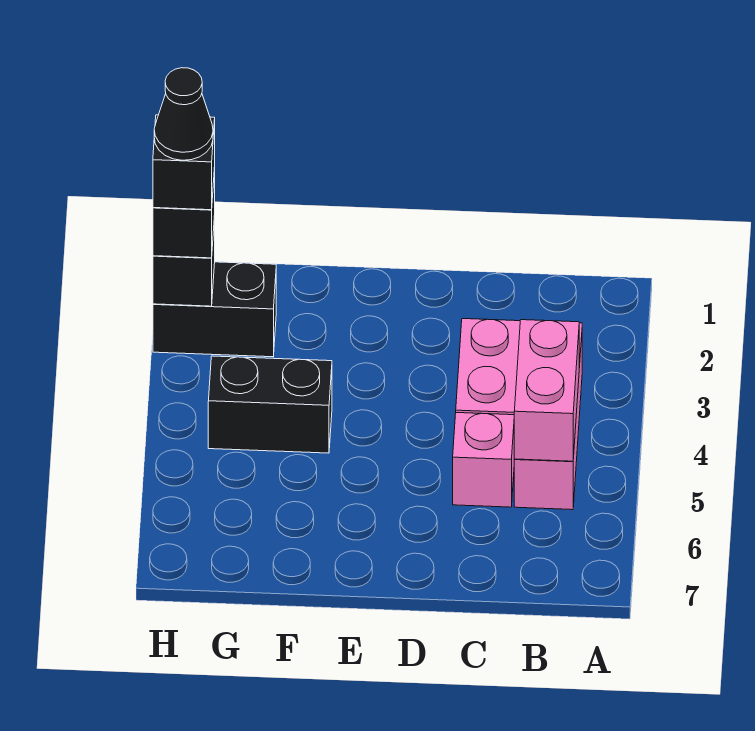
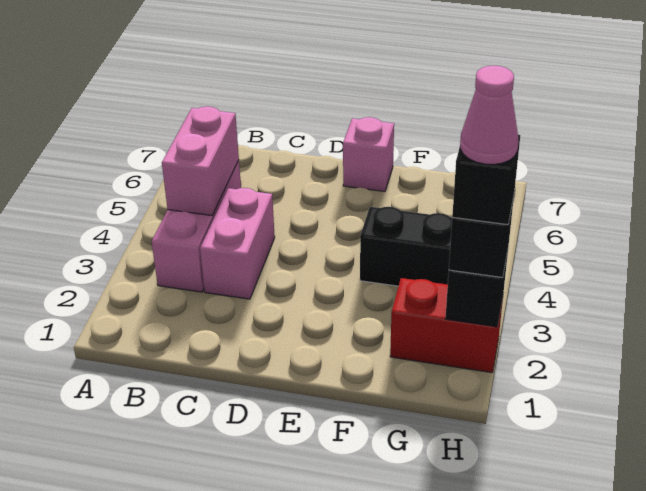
pink brick C5 level 1 -> pink brick E7 level 1
black brick G2:H2 level 1 -> red brick G2:H2 level 1
black cone H2 level 5 -> pink cone H2 level 5

